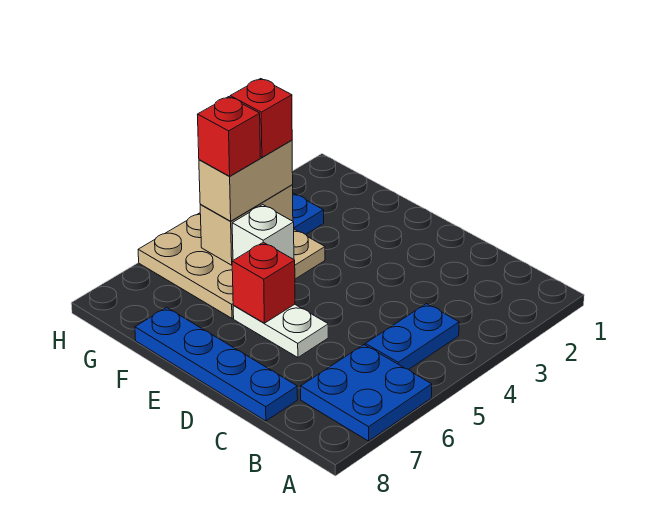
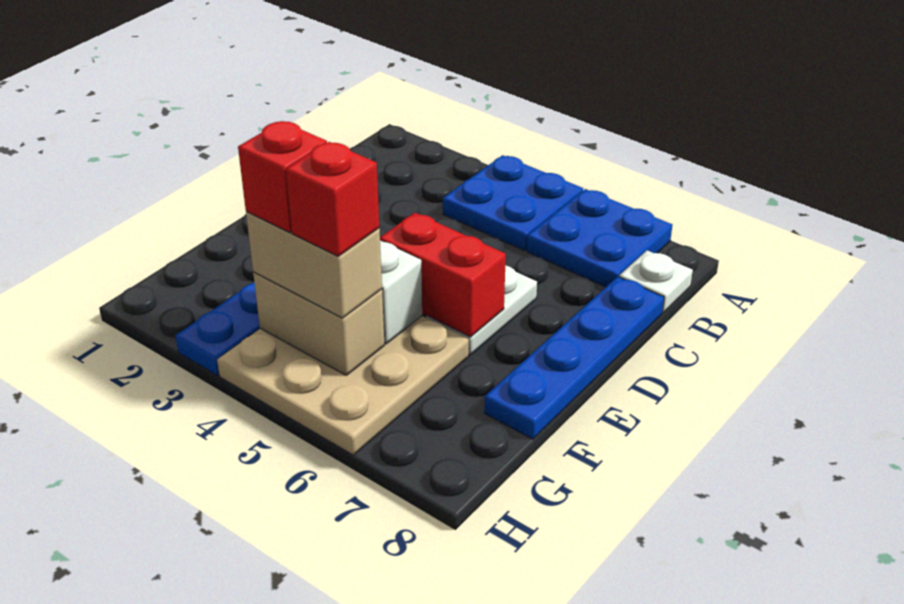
blue plate B4:B5 level 1 -> blue plate A4:B5 level 1
none -> white plate B8 level 1
red brick E6 level 2 -> red brick E5:E6 level 2

